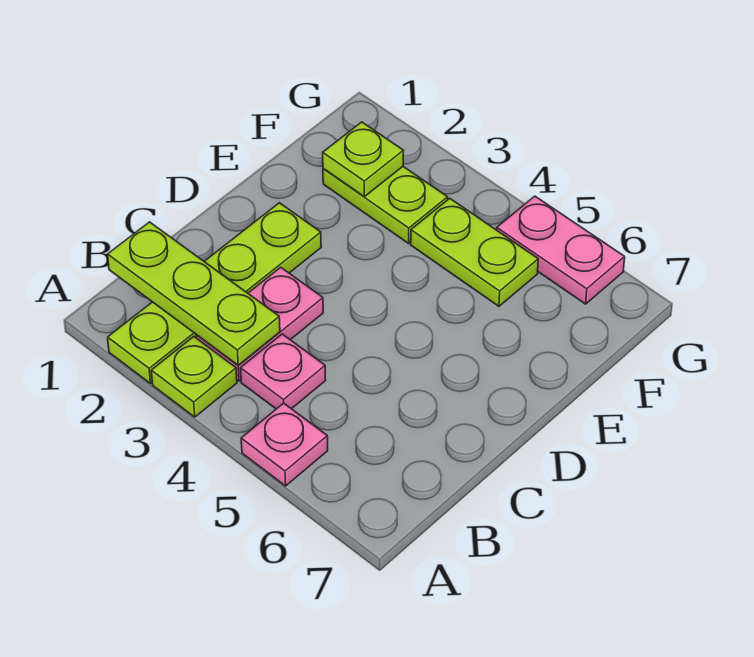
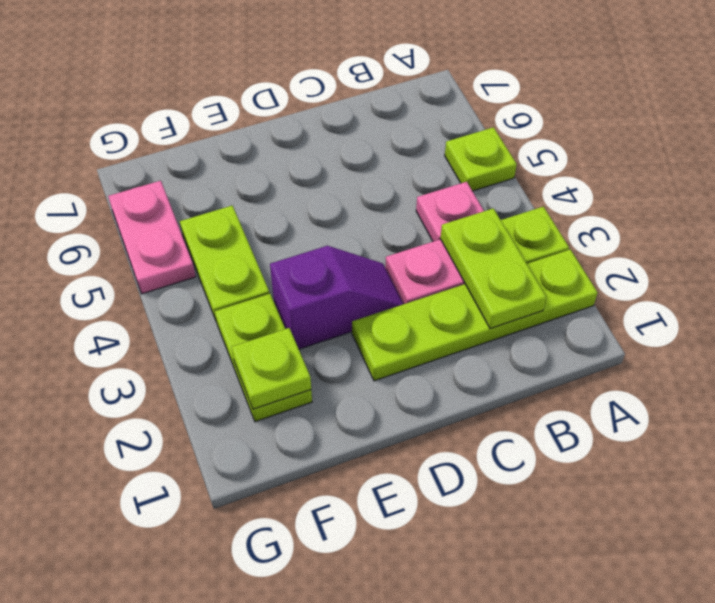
pink plate A5 level 1 -> lime plate A5 level 1
lime plate B1:B3 level 2 -> lime plate B2:B3 level 2
none -> purple slope D3:E3 level 1 top E

